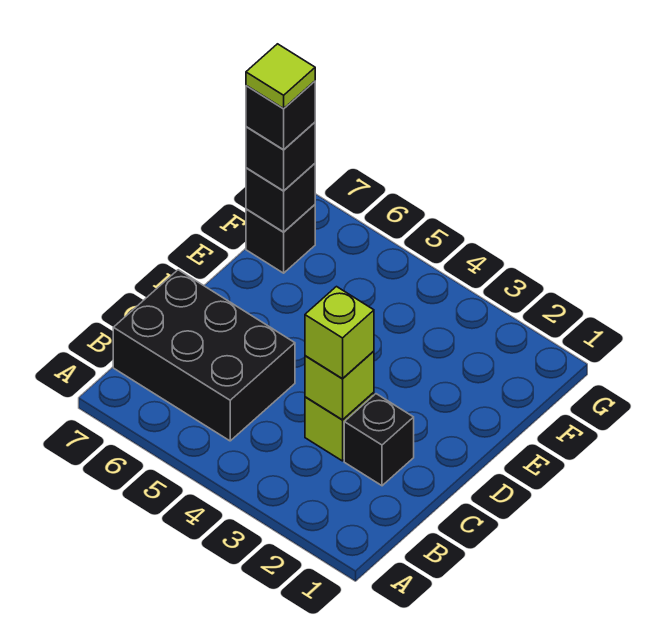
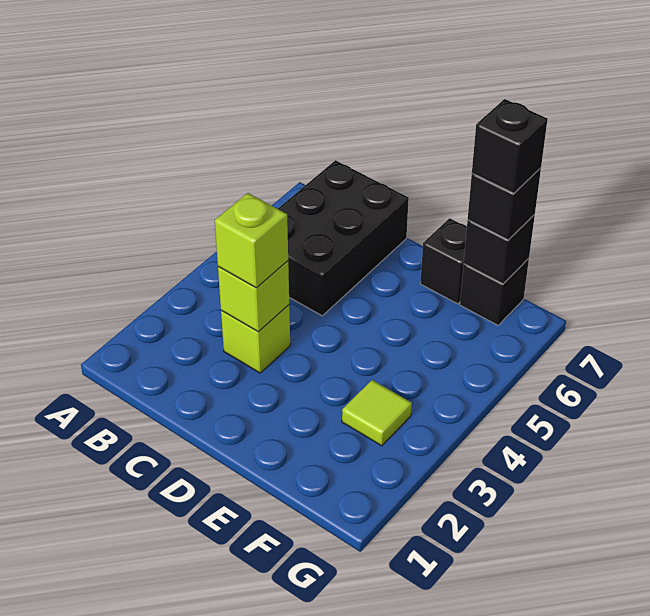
black brick C2 level 1 -> black brick E7 level 1
lime tile F7 level 5 -> lime tile F3 level 1

